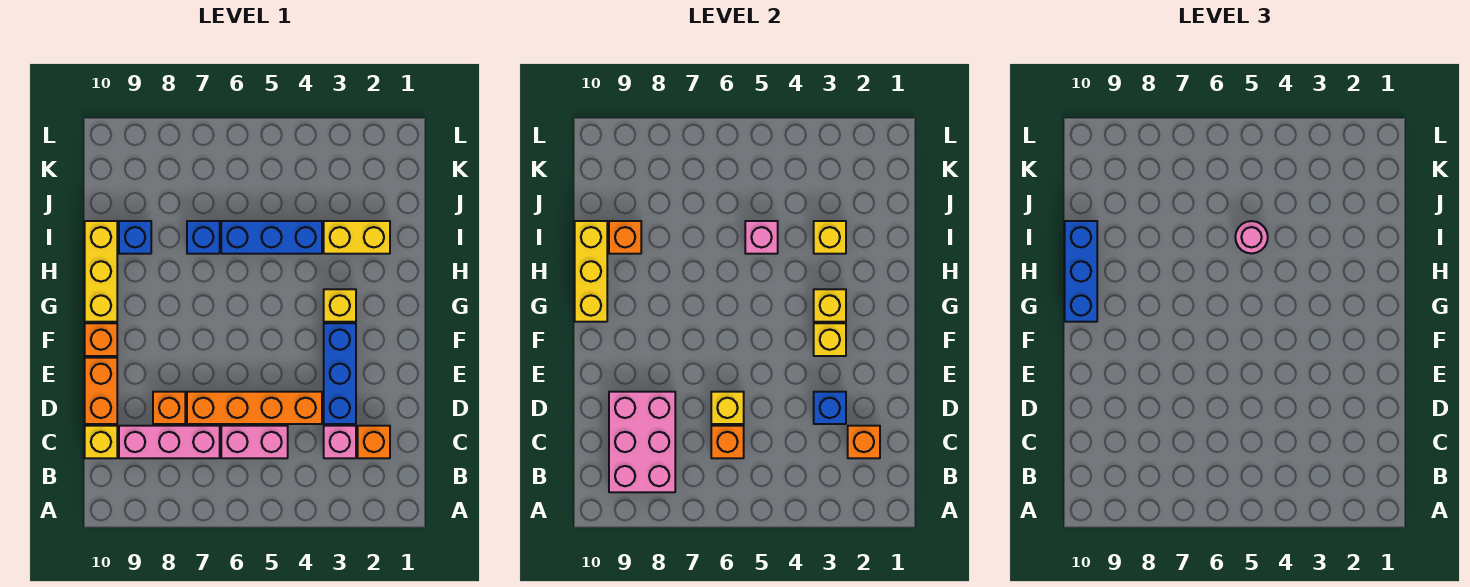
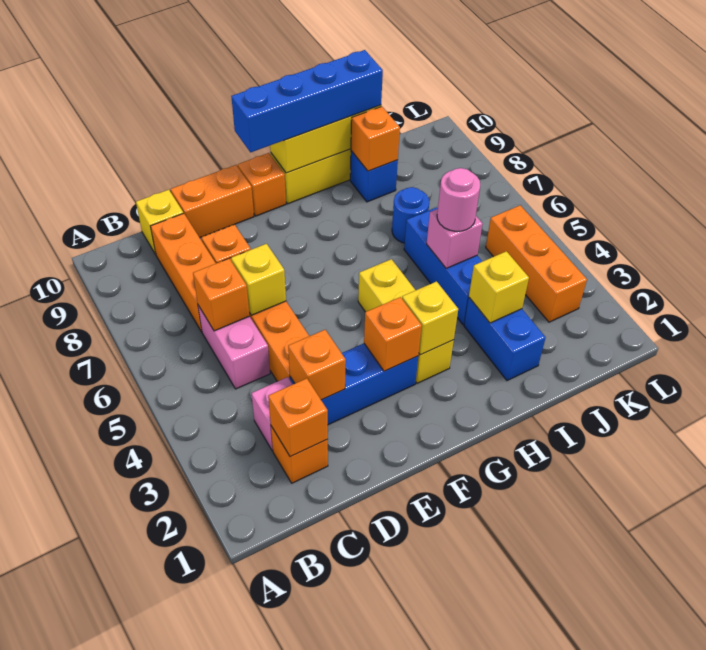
pink brick B8:D9 level 2 -> none
pink brick C7:C9 level 1 -> orange brick C7:C9 level 1
blue brick D3 level 2 -> orange brick D3 level 2
yellow brick F3 level 2 -> orange brick F3 level 2
yellow brick G3 level 1 -> yellow brick G3:G5 level 1
blue brick G10:I10 level 3 -> blue brick F10:I10 level 3
yellow brick I2:I3 level 1 -> blue brick I2:I3 level 1
blue brick I7 level 1 -> blue round brick I7 level 1
none -> orange brick K3:K5 level 1

